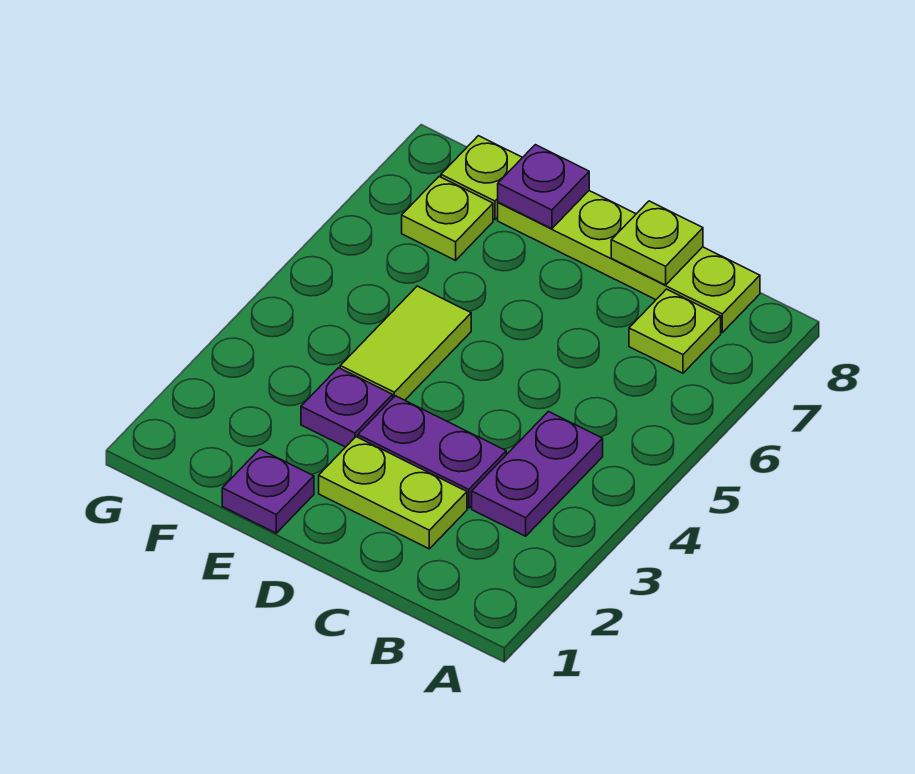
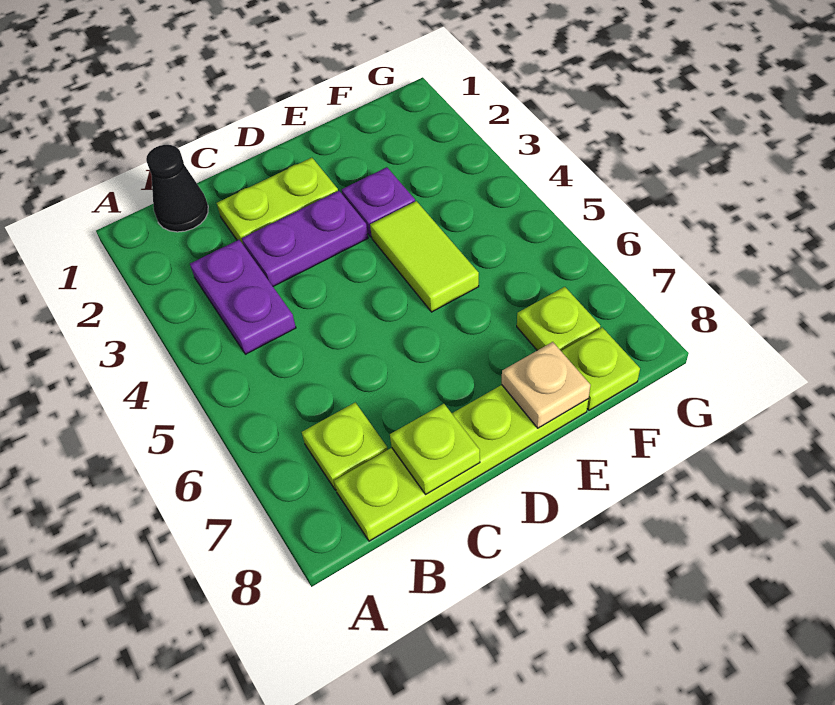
none -> black cone B1 level 1
purple plate E1 level 1 -> none
purple plate E8 level 2 -> tan plate E8 level 2

